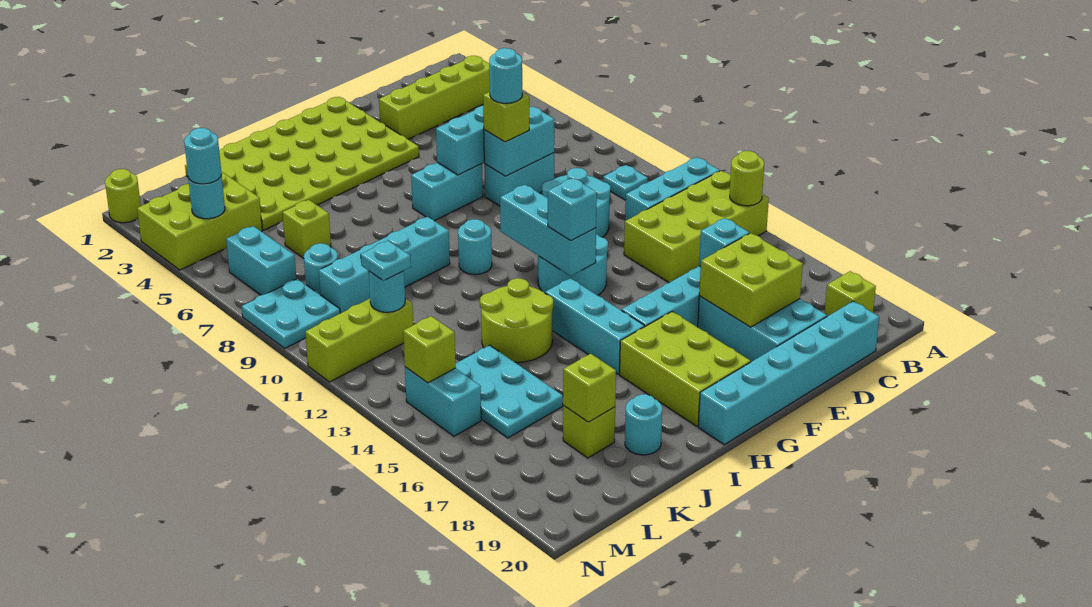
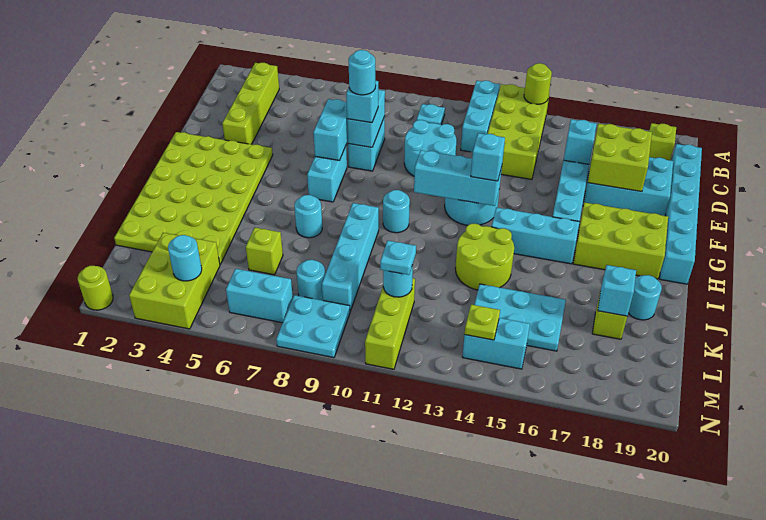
lime brick E8 level 3 -> cyan brick E8 level 3
lime brick K18 level 2 -> cyan brick K18 level 2
cyan round brick M4 level 3 -> cyan round brick I7 level 1
lime brick M14 level 2 -> lime plate M14 level 2

